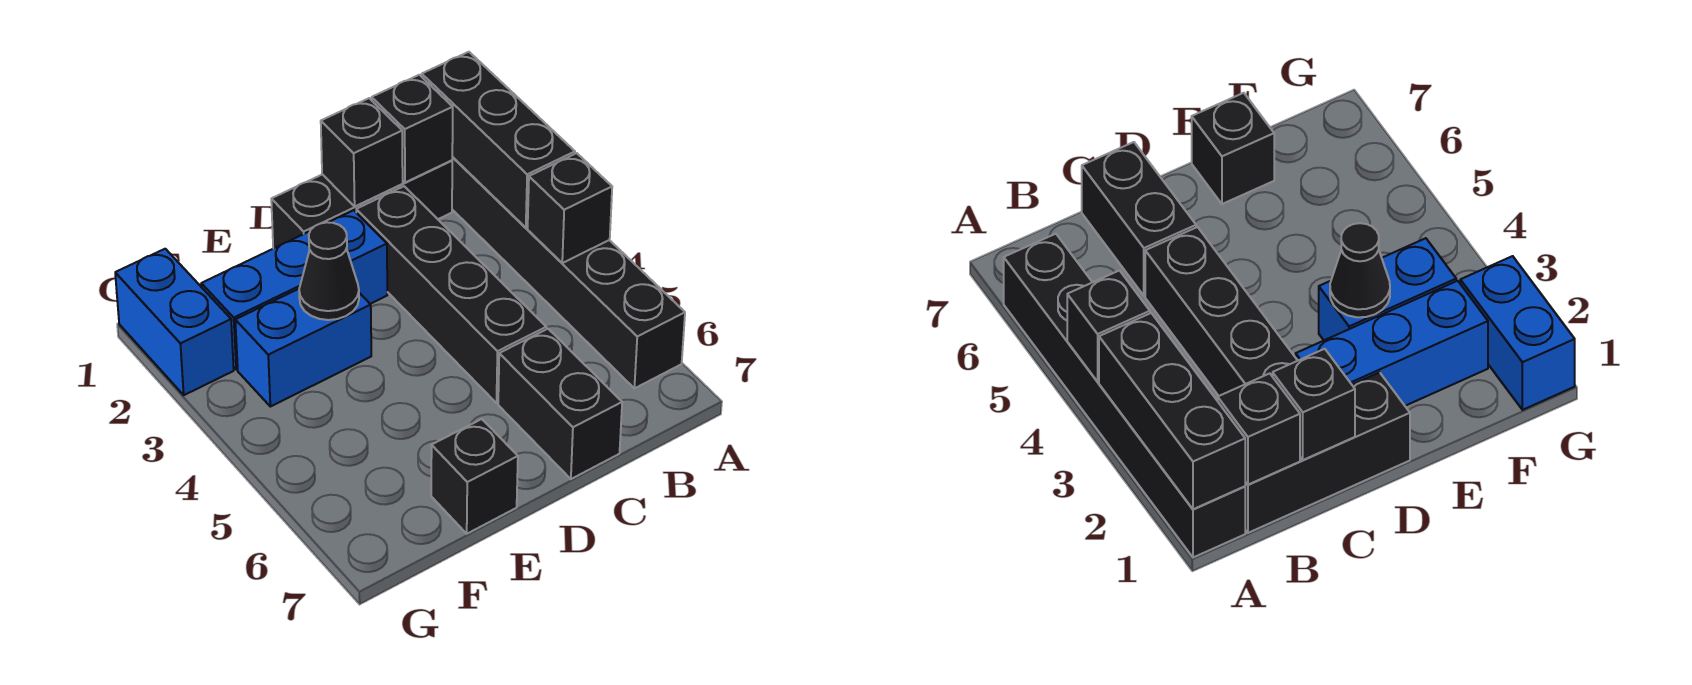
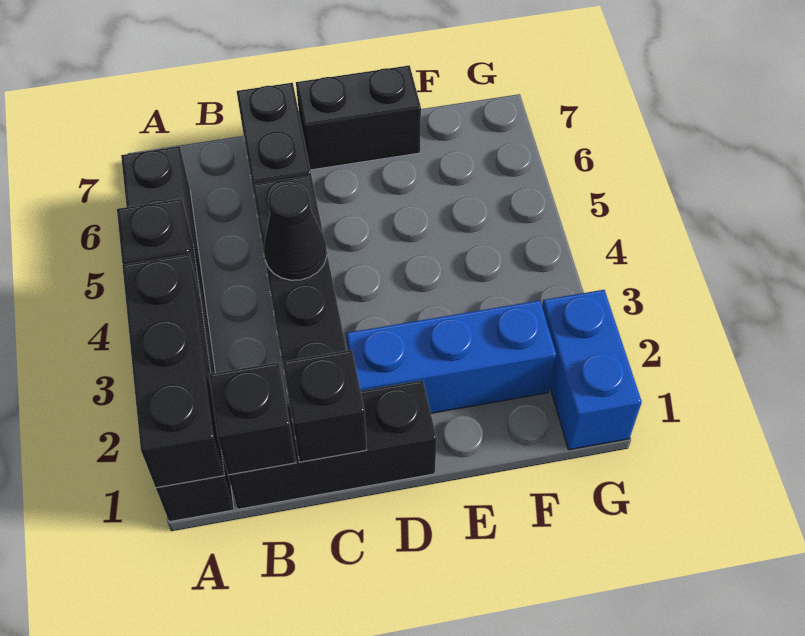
blue brick E3:F3 level 1 -> none
black cone E3 level 2 -> black cone C4 level 2
black brick E7 level 1 -> black brick D7:E7 level 1

